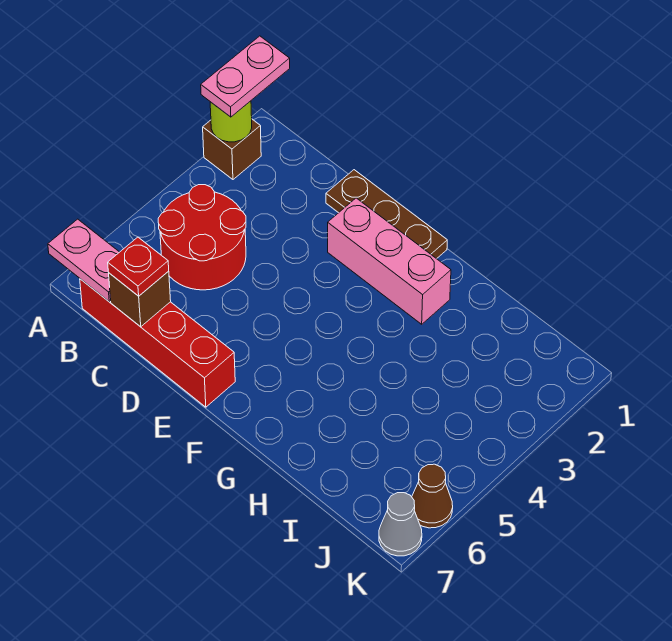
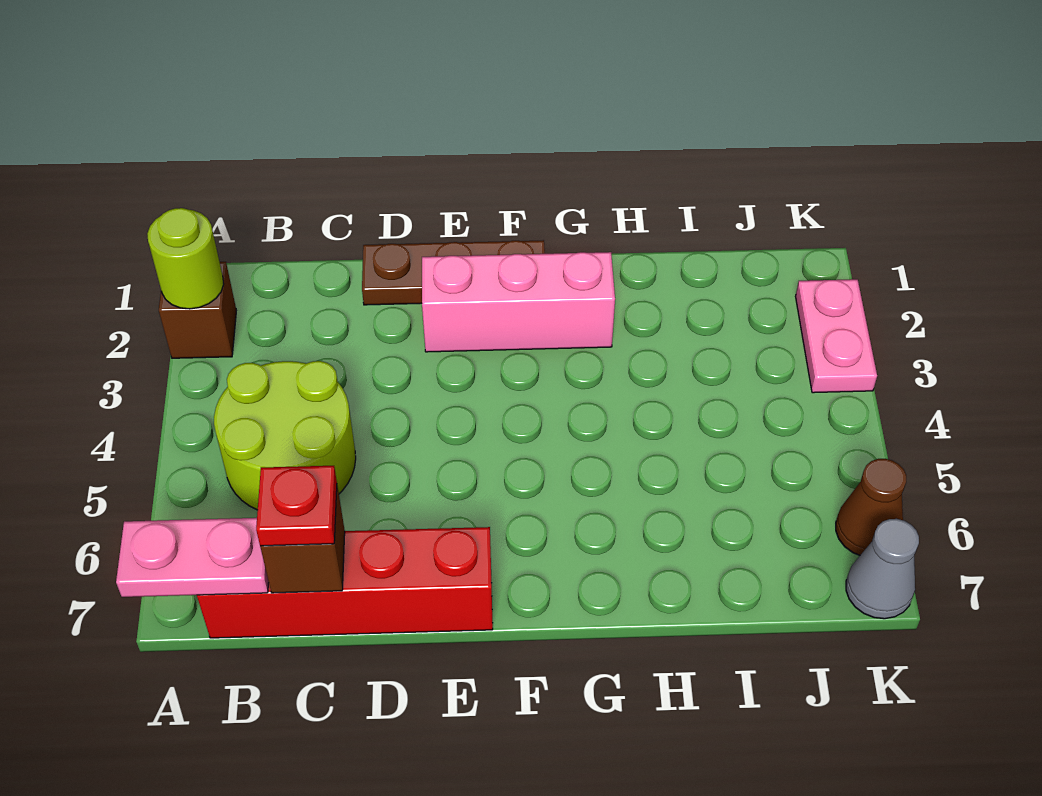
pink plate A1:A2 level 3 -> pink plate K2:K3 level 1
red round brick B4:C5 level 1 -> lime round brick B4:C5 level 1

